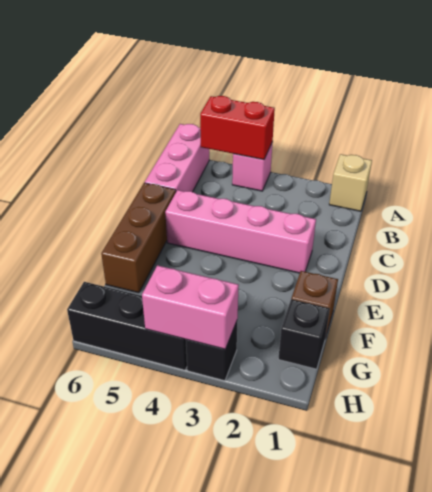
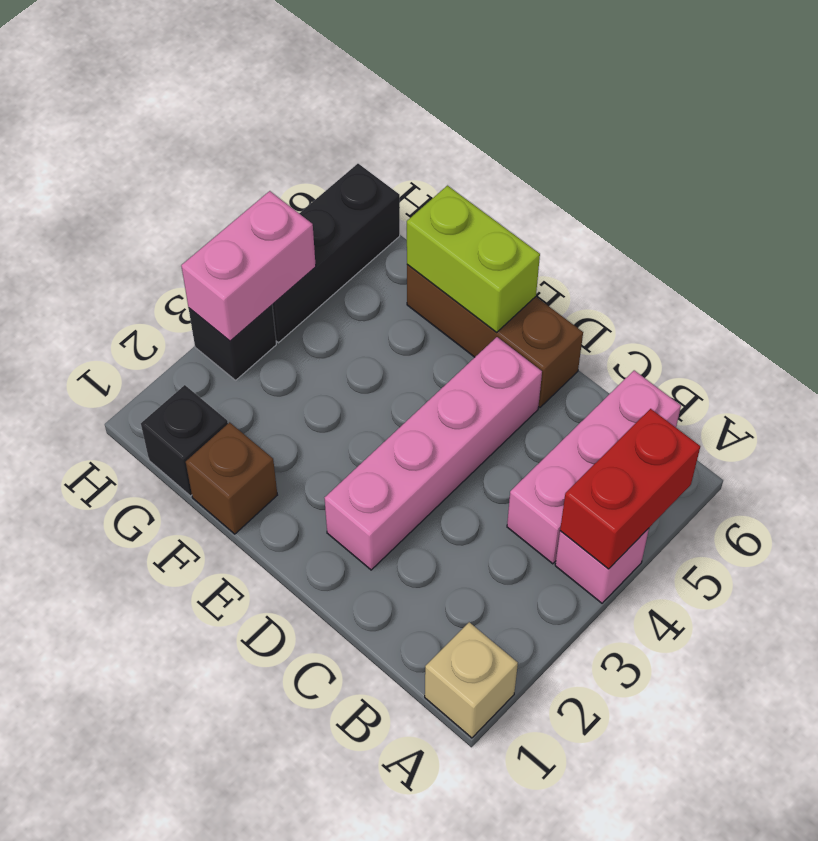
pink brick A6:C6 level 1 -> pink brick B4:B6 level 1
none -> lime brick E6:F6 level 2

